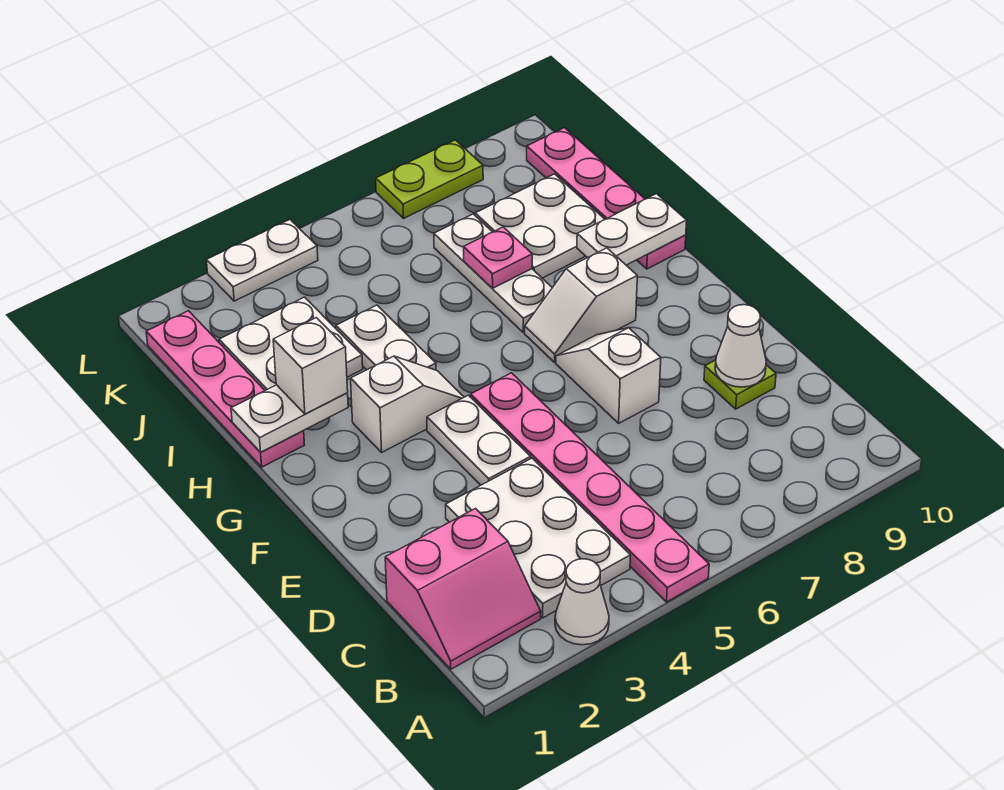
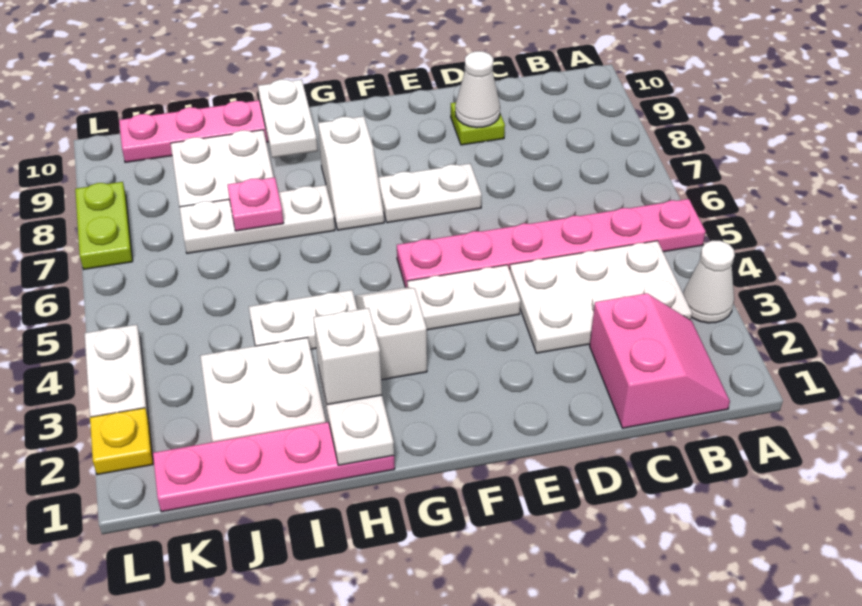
white slope E7:F7 level 1 top E -> white plate E7:F7 level 1
none -> yellow plate L2 level 1

